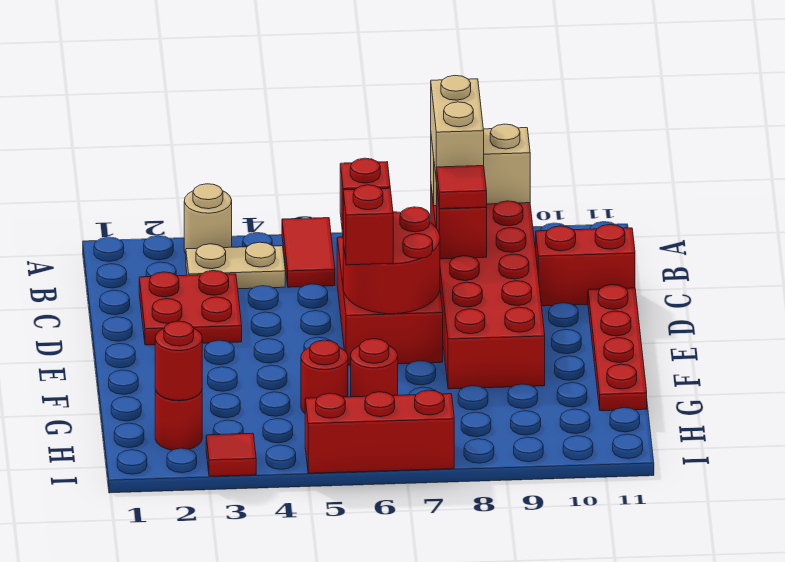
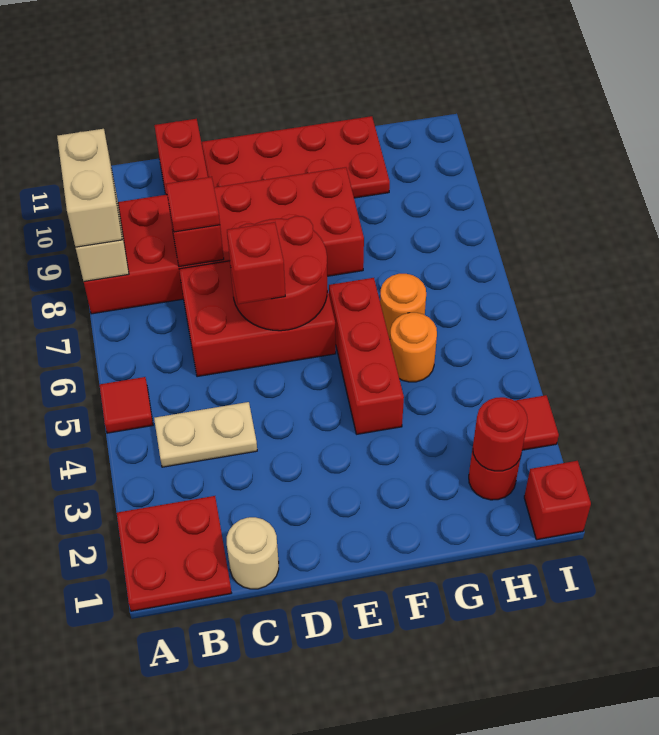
tan round brick A3 level 1 -> tan round brick C1 level 1
red tile A5:B5 level 1 -> red tile A5 level 1
tan brick A8:B8 level 3 -> tan brick A8:A9 level 3
tan plate B3:B4 level 1 -> tan plate B4:C4 level 1
red plate C2:D3 level 1 -> red plate A1:B2 level 1
red plate D11:G11 level 1 -> red plate D10:G11 level 1
red brick E6 level 3 -> red brick I1 level 1
red round brick G5 level 1 -> orange round brick G5 level 1
red round brick G6 level 1 -> orange round brick G6 level 1
red brick I5:I7 level 1 -> red brick F4:F6 level 1

